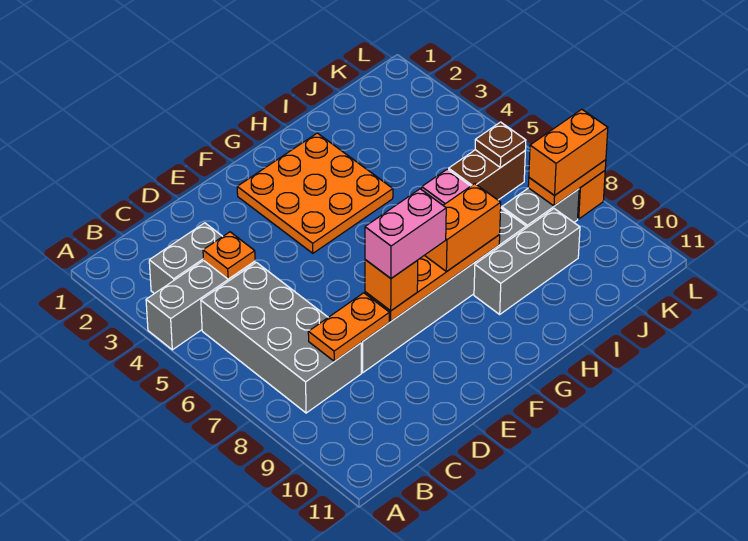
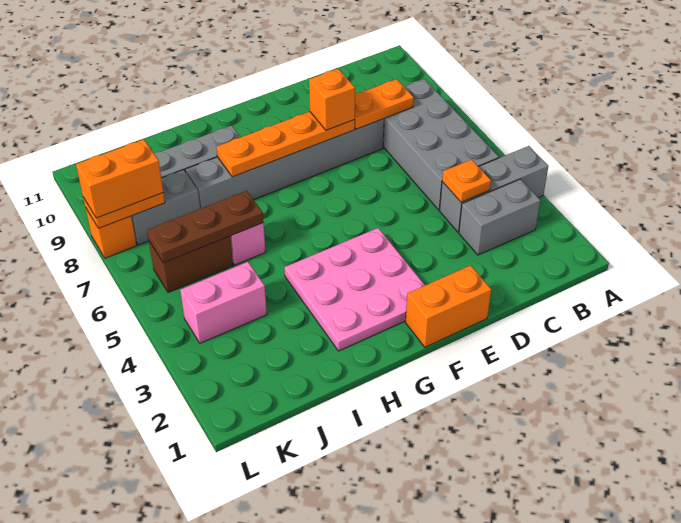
pink brick E8:F8 level 4 -> pink brick J4:K4 level 1
orange plate F2:H4 level 1 -> pink plate F2:H4 level 1
orange brick G8:H8 level 3 -> orange brick E1:F1 level 1
brown plate K6 level 2 -> brown plate I6:K6 level 2

